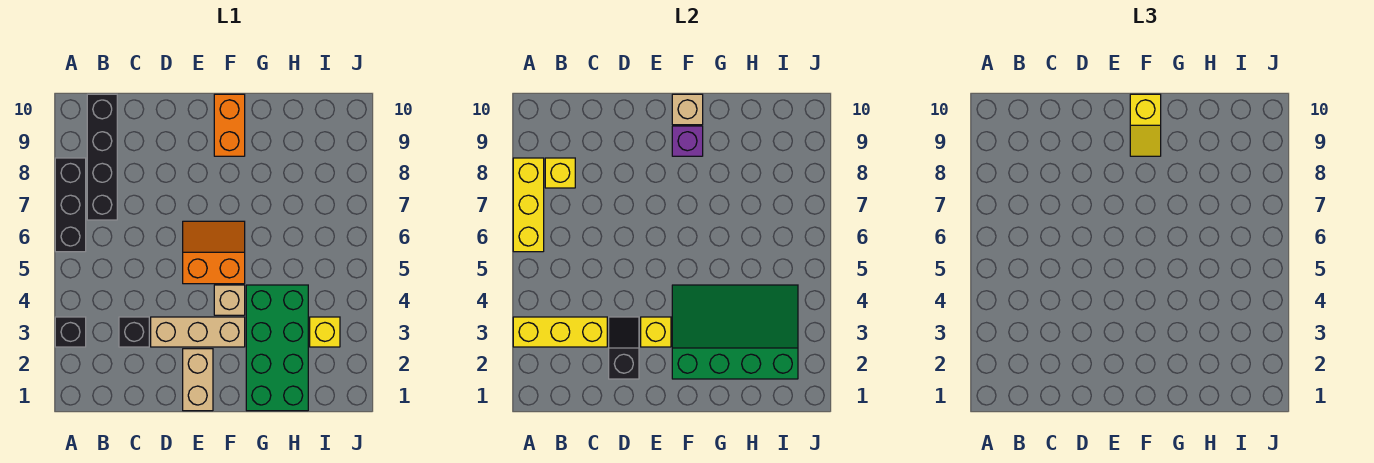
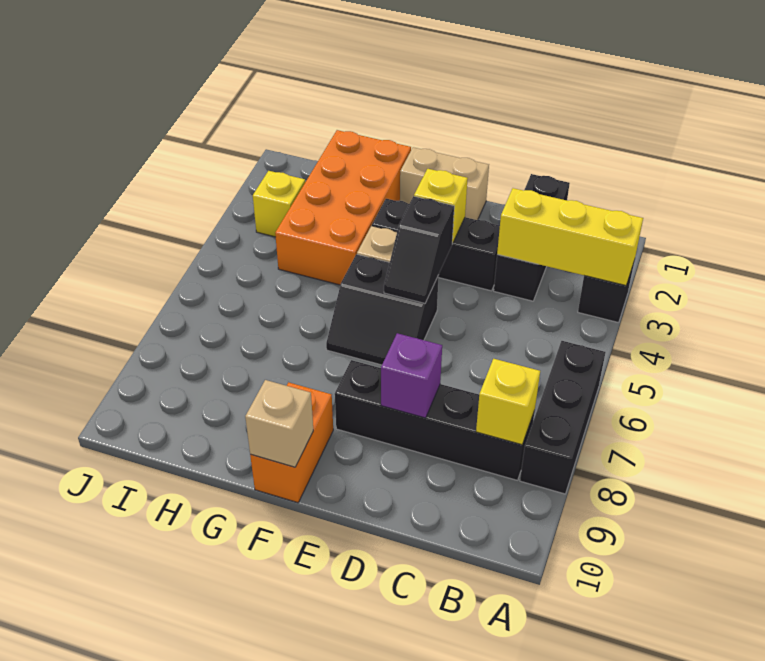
yellow brick A6:A8 level 2 -> none
black brick B7:B10 level 1 -> black brick B8:E8 level 1
black brick C3 level 1 -> black brick C1:C3 level 1
black slope D2:D3 level 2 top 2 -> black slope E4:E5 level 2 top 4
tan brick D3:F3 level 1 -> black brick D3:F3 level 1
tan brick E1:E2 level 1 -> tan brick E1:F1 level 1
orange slope E5:F6 level 1 top 5 -> black slope E5:F6 level 1 top 5
green slope F2:I4 level 2 top 2 -> none
purple brick F9 level 2 -> purple brick D8 level 2
yellow slope F9:F10 level 3 top 10 -> none
green brick G1:H4 level 1 -> orange brick G1:H4 level 1

